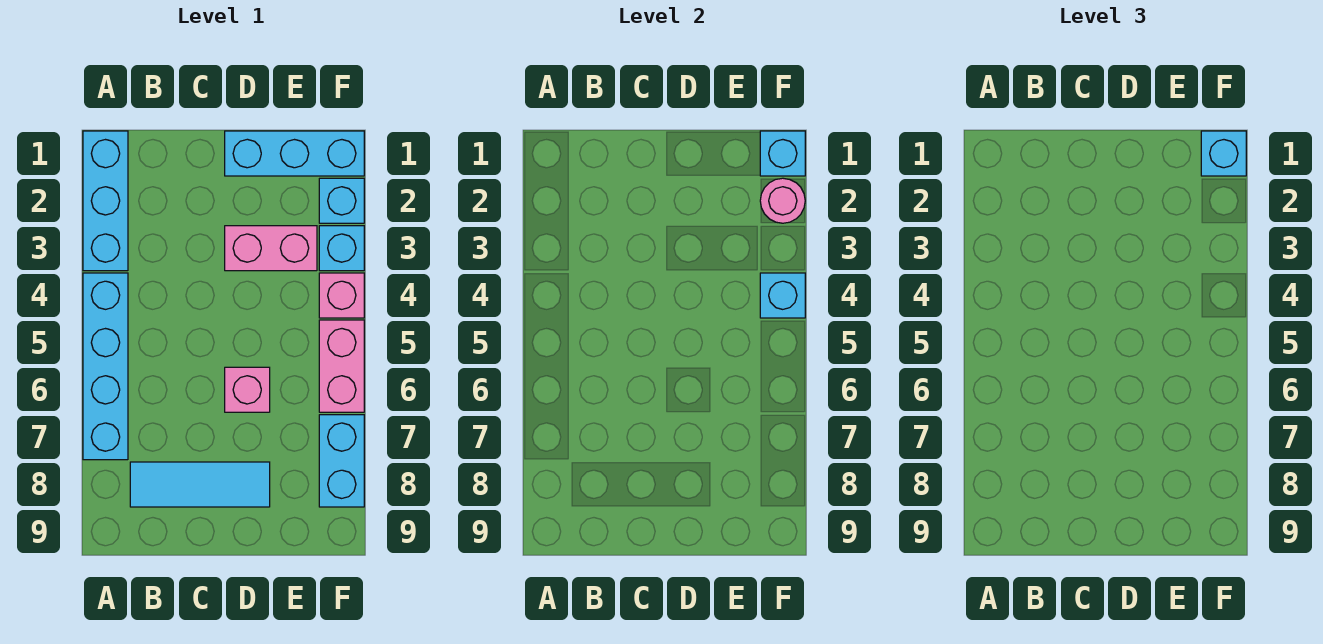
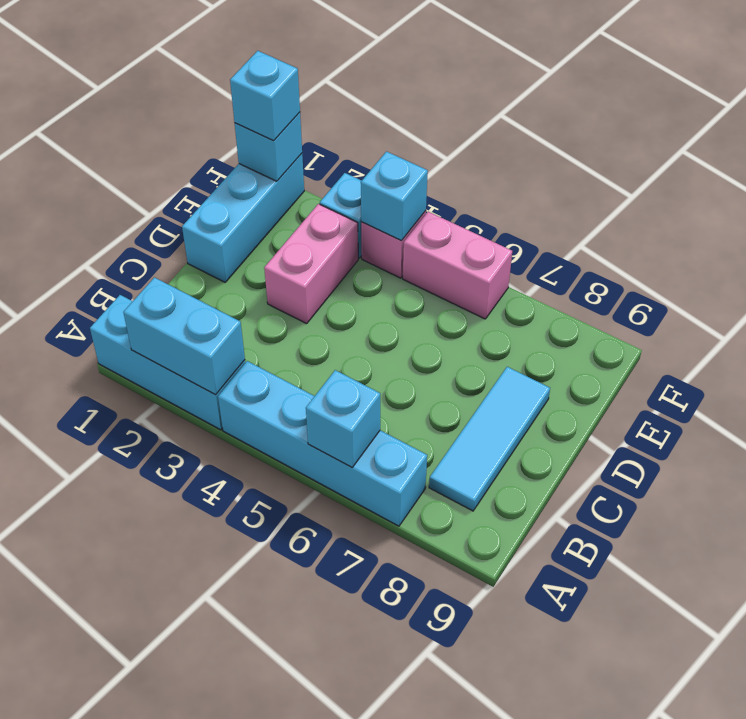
pink brick D6 level 1 -> none
cyan brick F2 level 1 -> cyan brick A6 level 2
pink round brick F2 level 2 -> none
cyan brick F7:F8 level 1 -> cyan brick A2:A3 level 2

